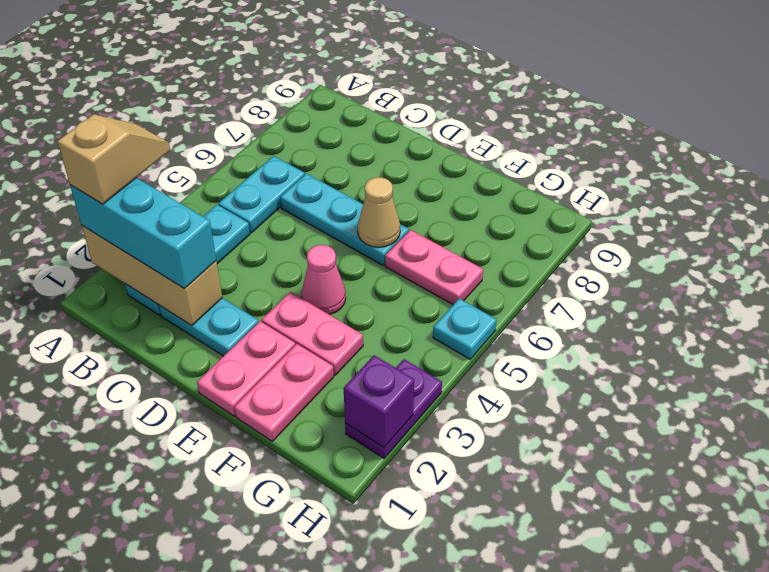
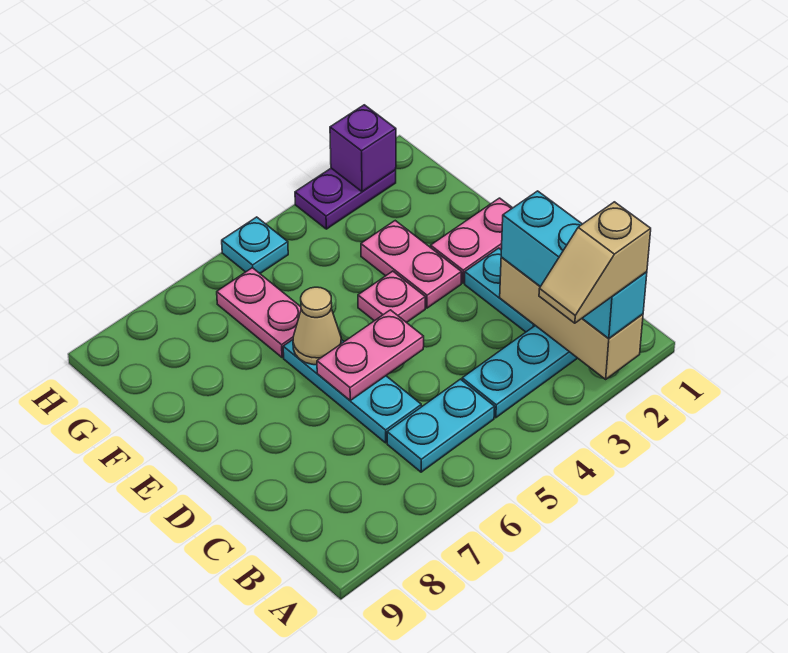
pink cone E4 level 1 -> pink plate E4 level 1
pink plate F1:F2 level 1 -> pink plate D5:D6 level 2

